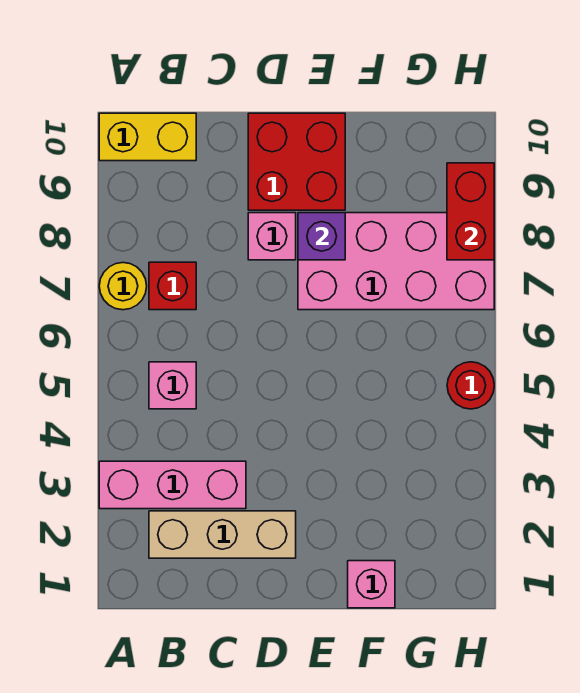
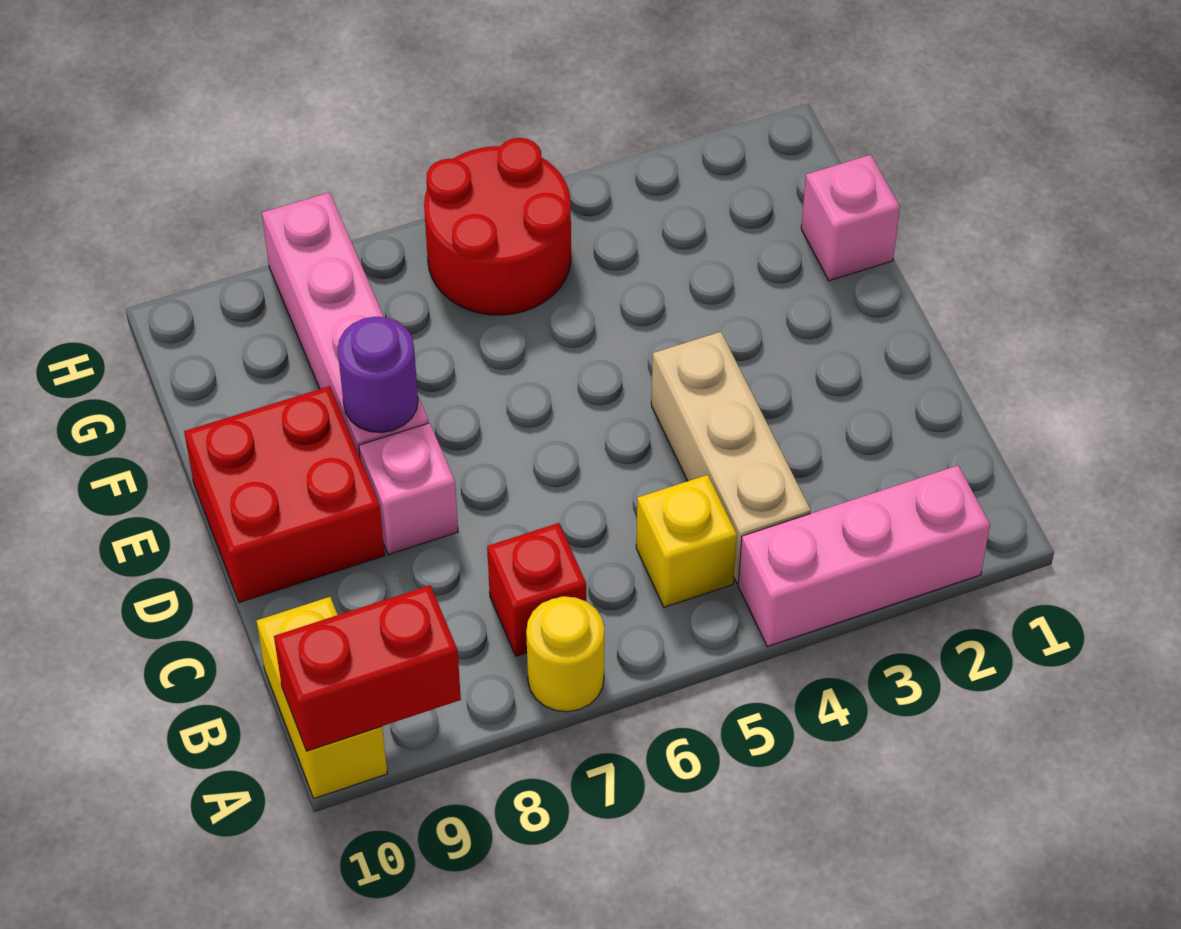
pink brick A3:C3 level 1 -> pink brick A2:A4 level 1
tan brick B2:D2 level 1 -> tan brick B4:D4 level 1
pink brick B5 level 1 -> yellow brick B5 level 1
pink brick E7:H8 level 1 -> pink brick E8:H8 level 1
purple brick E8 level 2 -> purple round brick E8 level 2
red round brick H5 level 1 -> red round brick G5:H6 level 1
red brick H8:H9 level 2 -> red brick A9:A10 level 2

